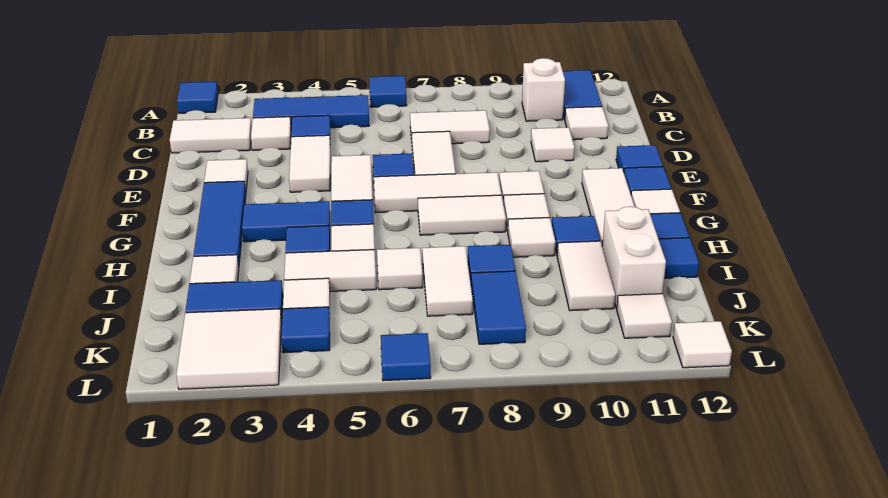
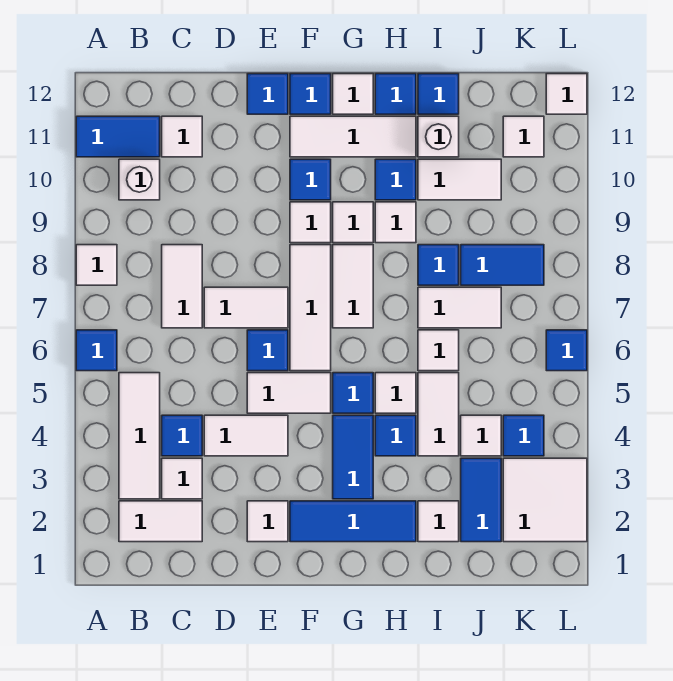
blue tile A1 level 1 -> blue tile F10 level 1
blue tile B3:B5 level 1 -> white tile B3:B5 level 1
white tile C1:C2 level 1 -> white tile B2:C2 level 1
white tile D10 level 1 -> white tile A8 level 1
white brick I11:J11 level 1 -> white brick I11 level 1

